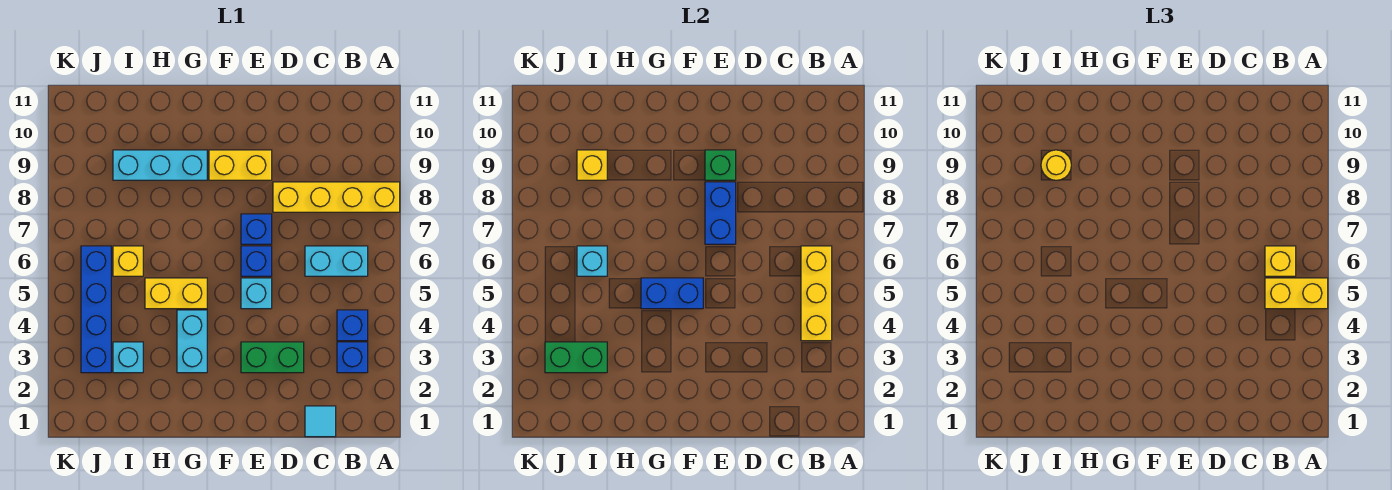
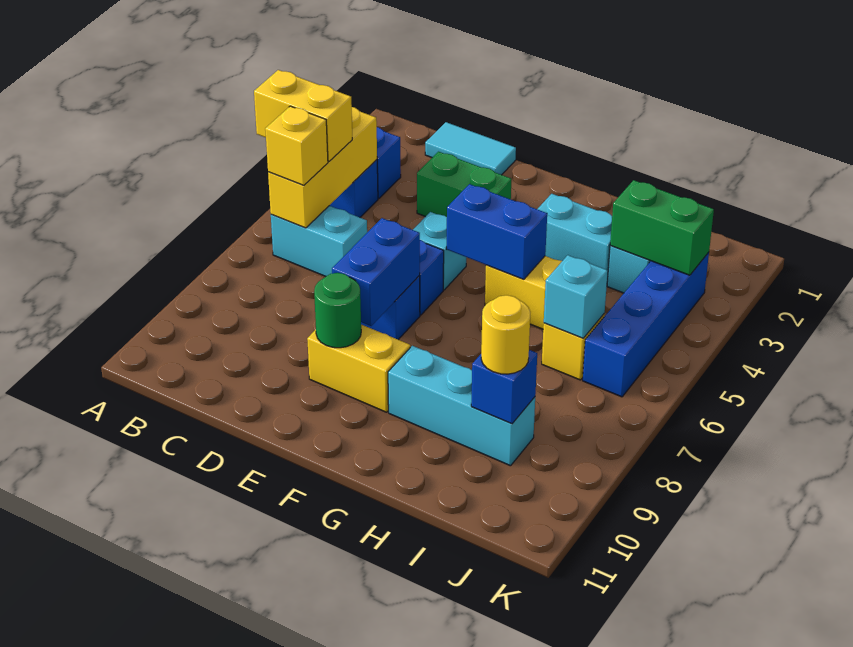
yellow brick A8:D8 level 1 -> none
cyan tile C1 level 1 -> cyan tile C1:D1 level 1
green brick E9 level 2 -> green round brick E9 level 2
cyan brick G3:G4 level 1 -> cyan brick G3:H3 level 1
yellow brick I9 level 2 -> blue brick I9 level 2

